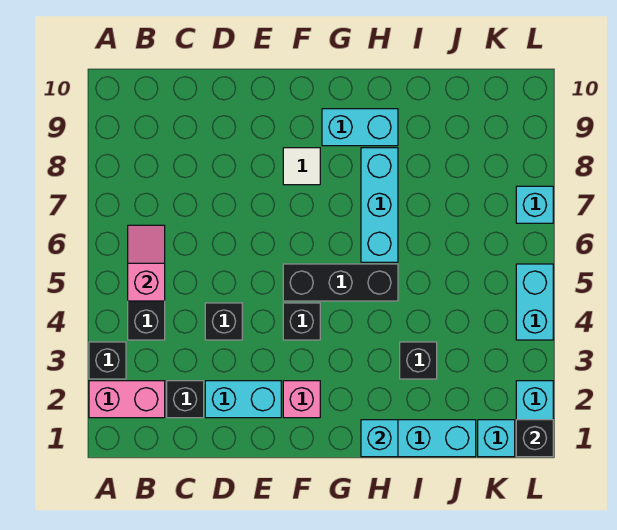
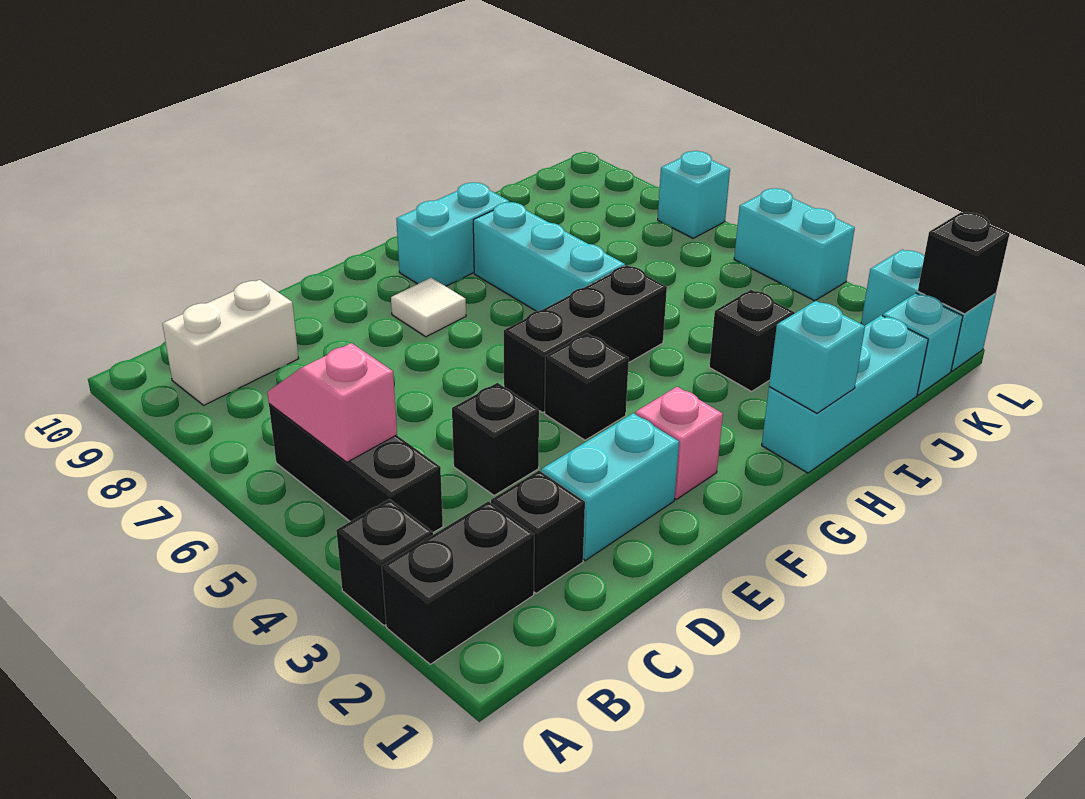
pink brick A2:B2 level 1 -> black brick A2:B2 level 1
none -> white brick B9:C9 level 1

